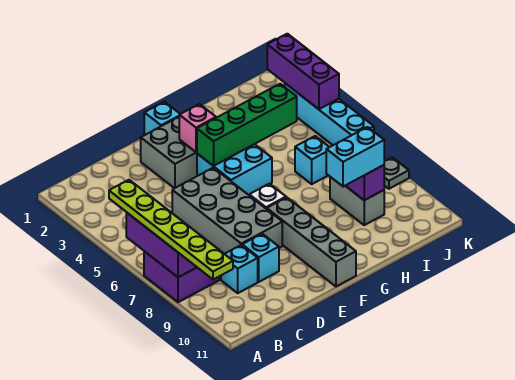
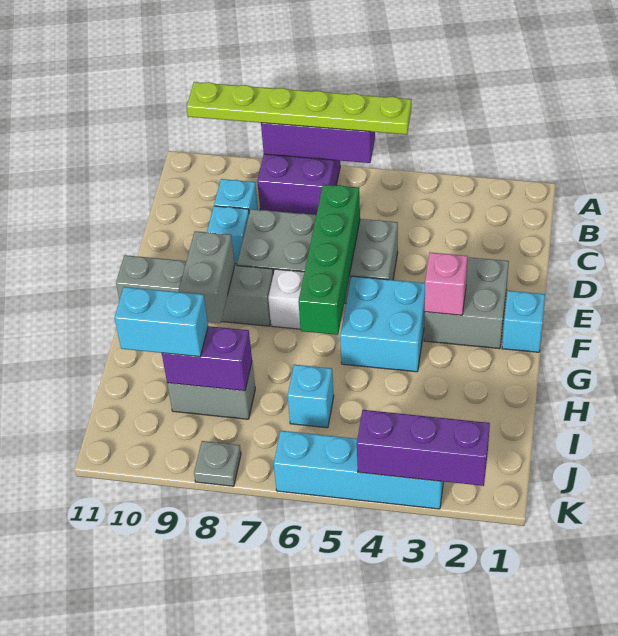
green brick F4:I4 level 2 -> green brick D6:G6 level 2
none -> grey brick F9:G9 level 2
cyan brick H9:I9 level 3 -> cyan brick I9:I10 level 3

